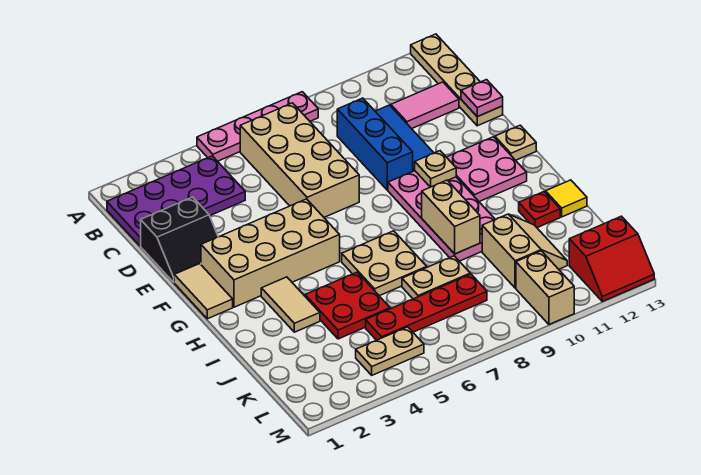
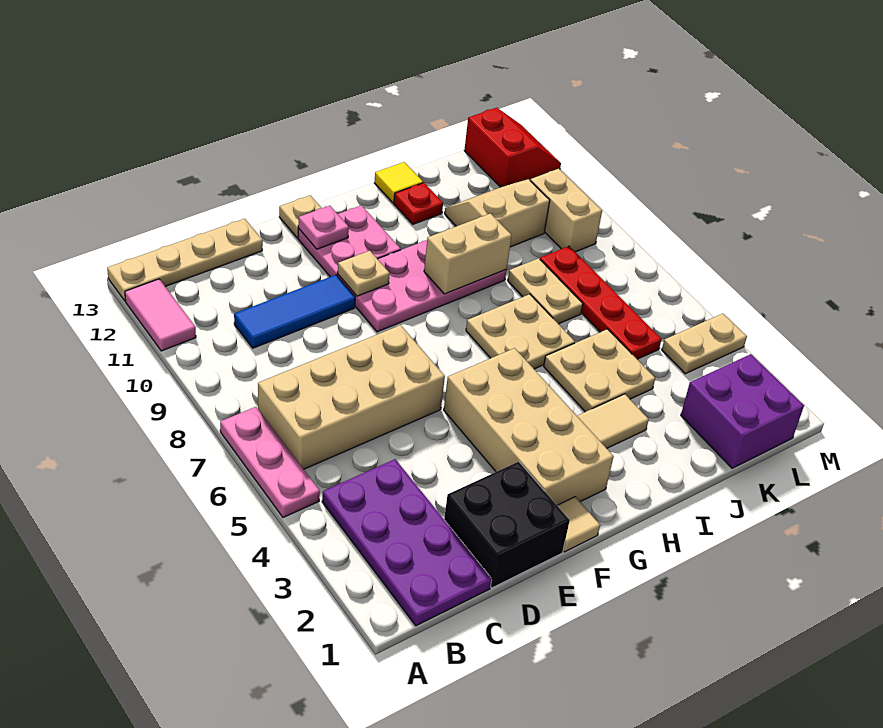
pink plate A5:A8 level 1 -> pink plate A5:A7 level 1
blue brick C9:E9 level 1 -> none
pink tile C11:C12 level 1 -> pink tile A11:A12 level 1
black slope D1:E2 level 1 top D -> black brick D1:E2 level 1
pink plate D13 level 2 -> pink plate F12 level 2
tan tile F1:G1 level 1 -> tan tile F1 level 1
red plate I4:J5 level 1 -> tan plate I4:J5 level 1
none -> purple brick K1:L2 level 1
tan plate L4:L5 level 1 -> tan plate L4:M4 level 1
tan brick L10:M10 level 1 -> tan brick L9:L10 level 1

